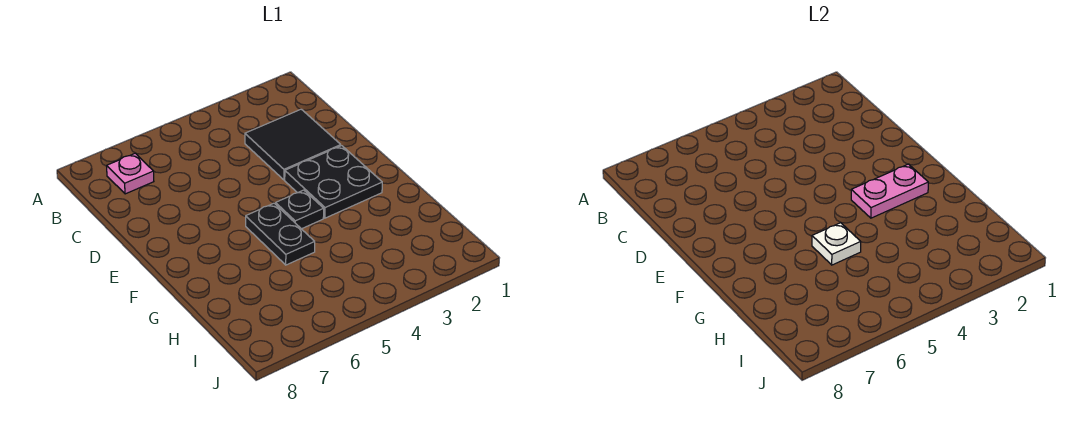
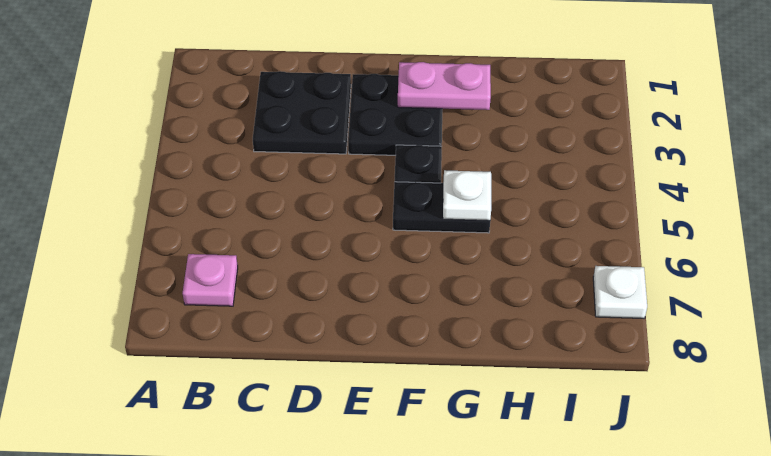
black tile C2:D3 level 1 -> black plate C2:D3 level 1
pink plate F2:F3 level 2 -> pink plate F2:G2 level 2
none -> white plate J7 level 1

